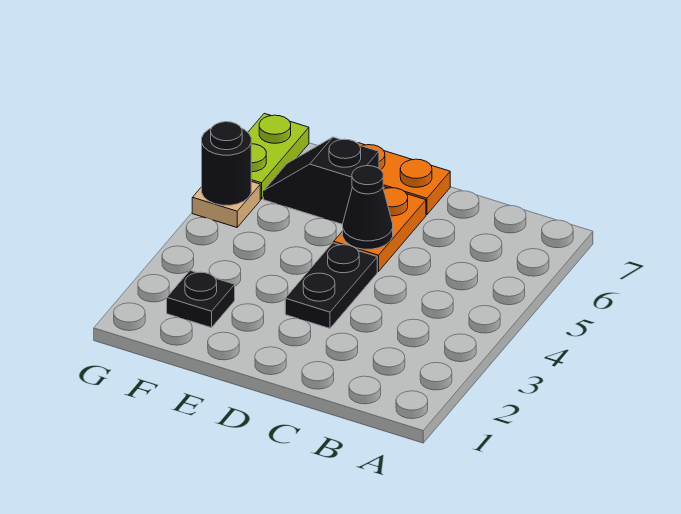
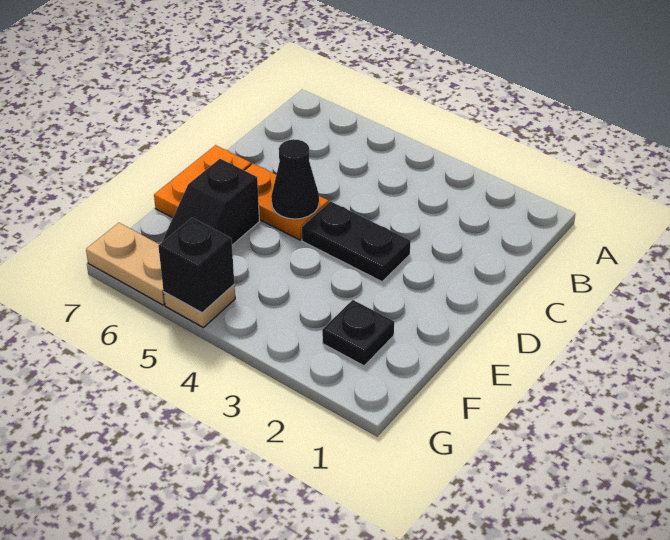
black round brick G5 level 2 -> black brick G5 level 2
lime plate G6:G7 level 1 -> tan plate G6:G7 level 1

